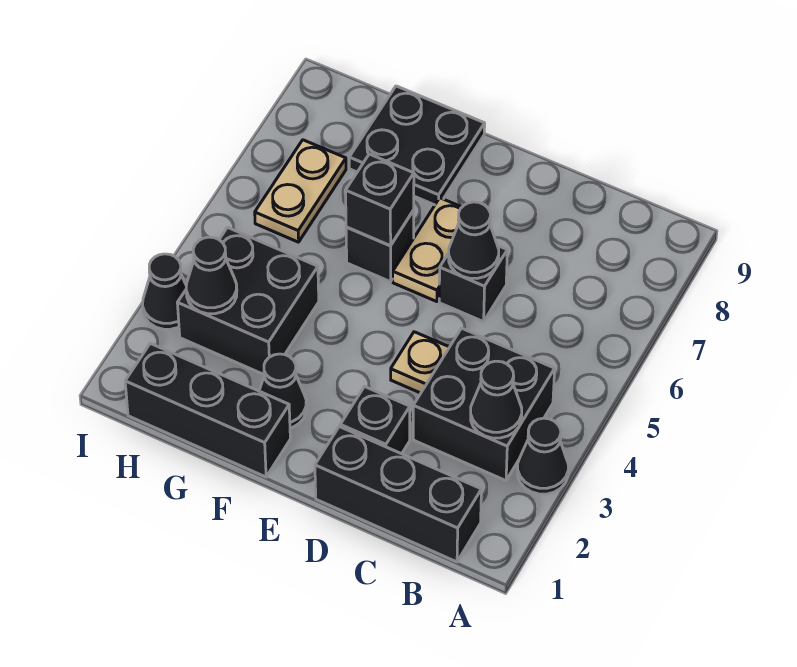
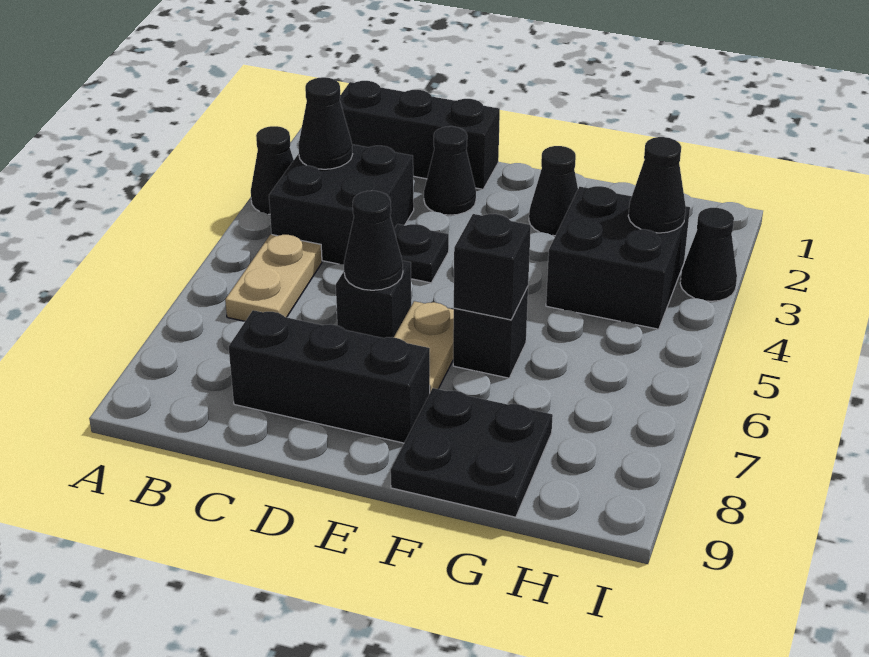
black brick D2 level 1 -> black cone D2 level 1
tan plate D4 level 1 -> black plate D4 level 1
black brick F1:H1 level 1 -> black brick C8:E8 level 1
tan plate H6:H7 level 1 -> tan plate B5:B6 level 1

